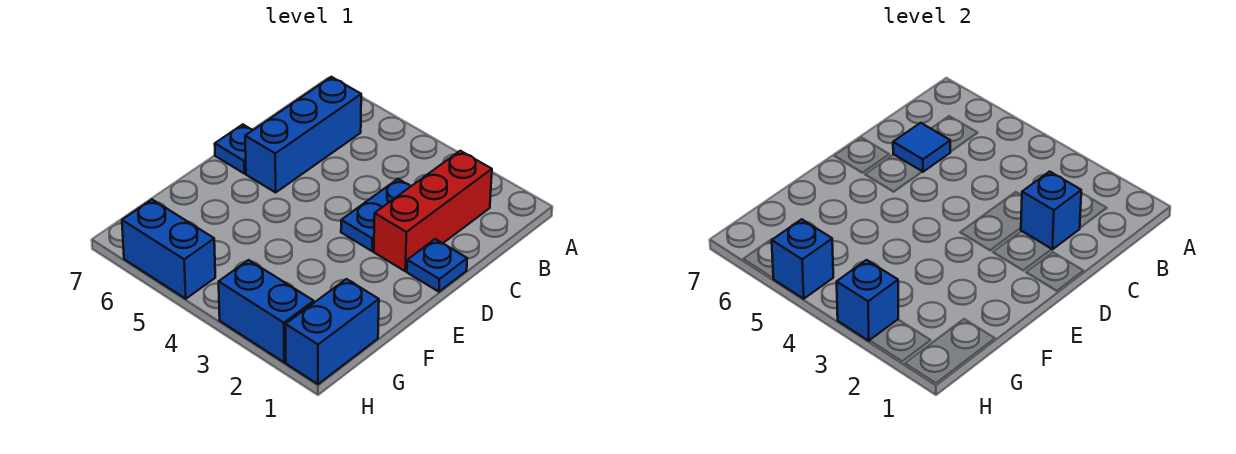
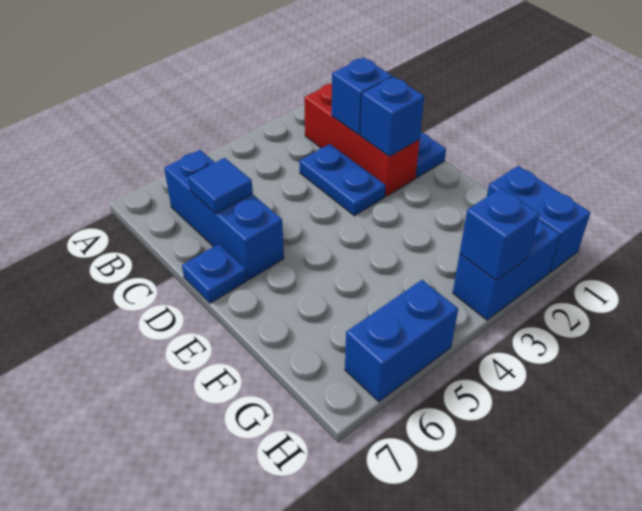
blue brick H5 level 2 -> blue brick D2 level 2

